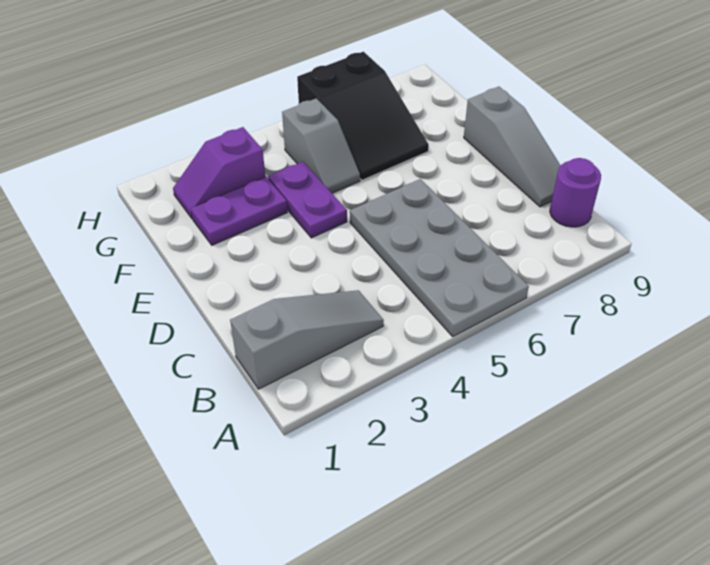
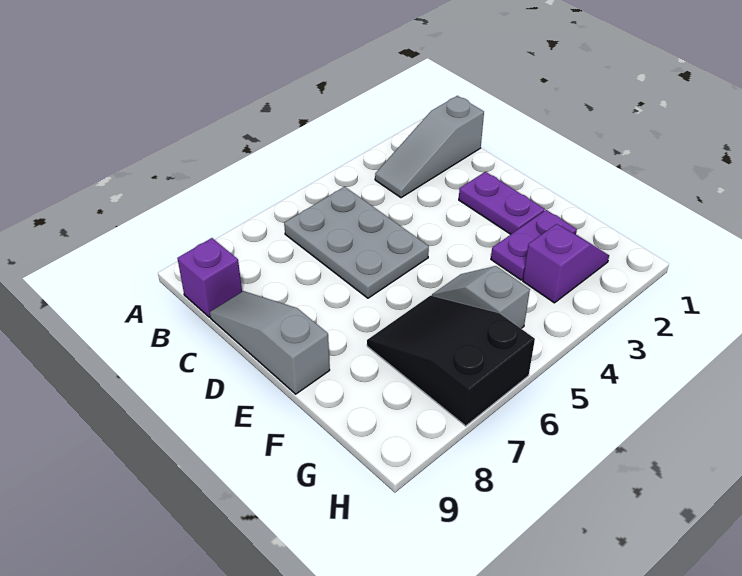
grey plate A5:D6 level 1 -> grey plate B5:D6 level 1
purple round brick B9 level 1 -> purple brick B9 level 1
purple plate E4:F4 level 1 -> purple plate D2:E2 level 1

